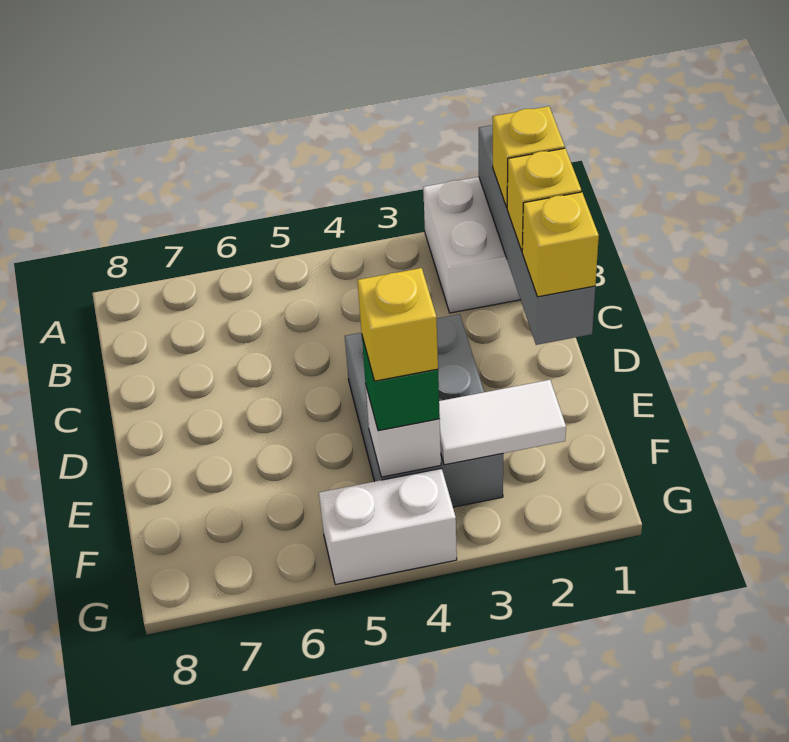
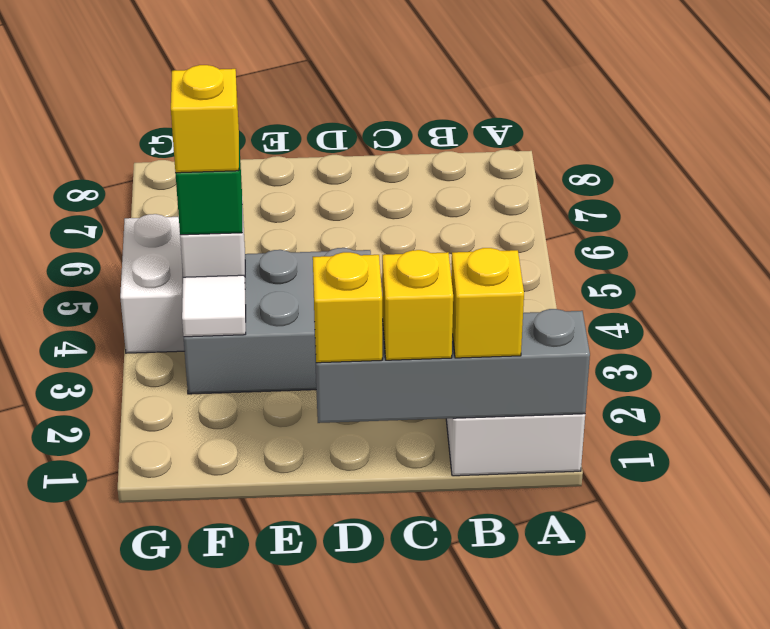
white tile F2:F3 level 2 -> white tile F3 level 2

